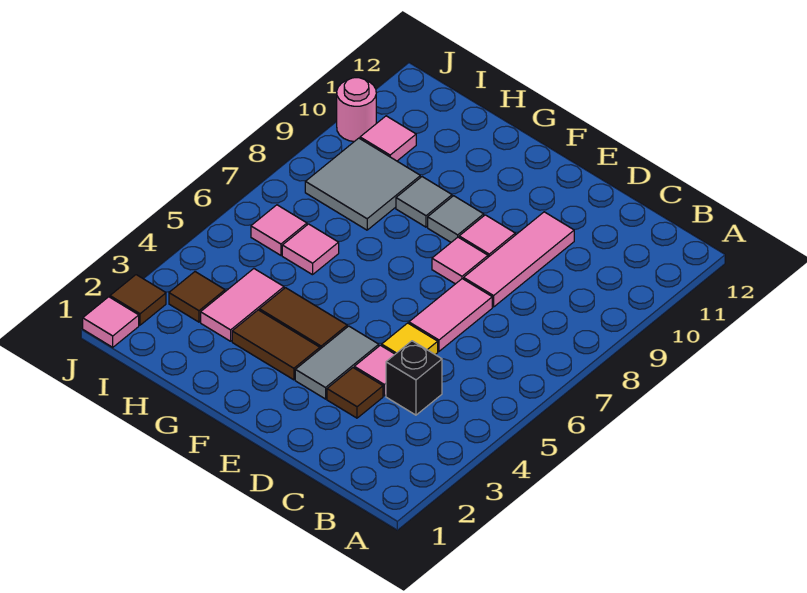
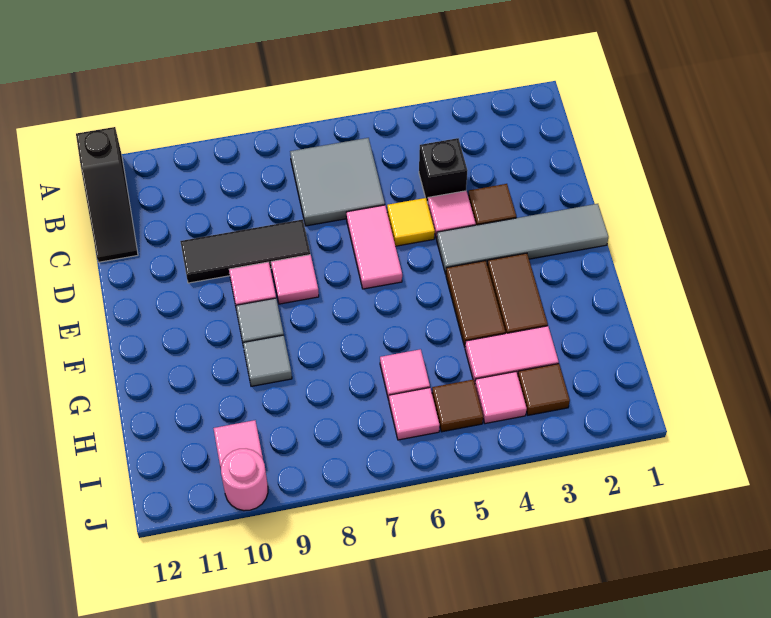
none -> black slope A12:C12 level 1 top A
pink tile D6:D7 level 1 -> pink tile D6:E6 level 1
pink tile D8:D10 level 1 -> black tile D8:D10 level 1
grey tile E3:E4 level 1 -> grey tile E1:E4 level 1
grey tile H8:I9 level 1 -> grey tile B6:C7 level 1
pink tile J1 level 1 -> pink tile I4 level 1
brown tile J2 level 1 -> brown tile I5 level 1

